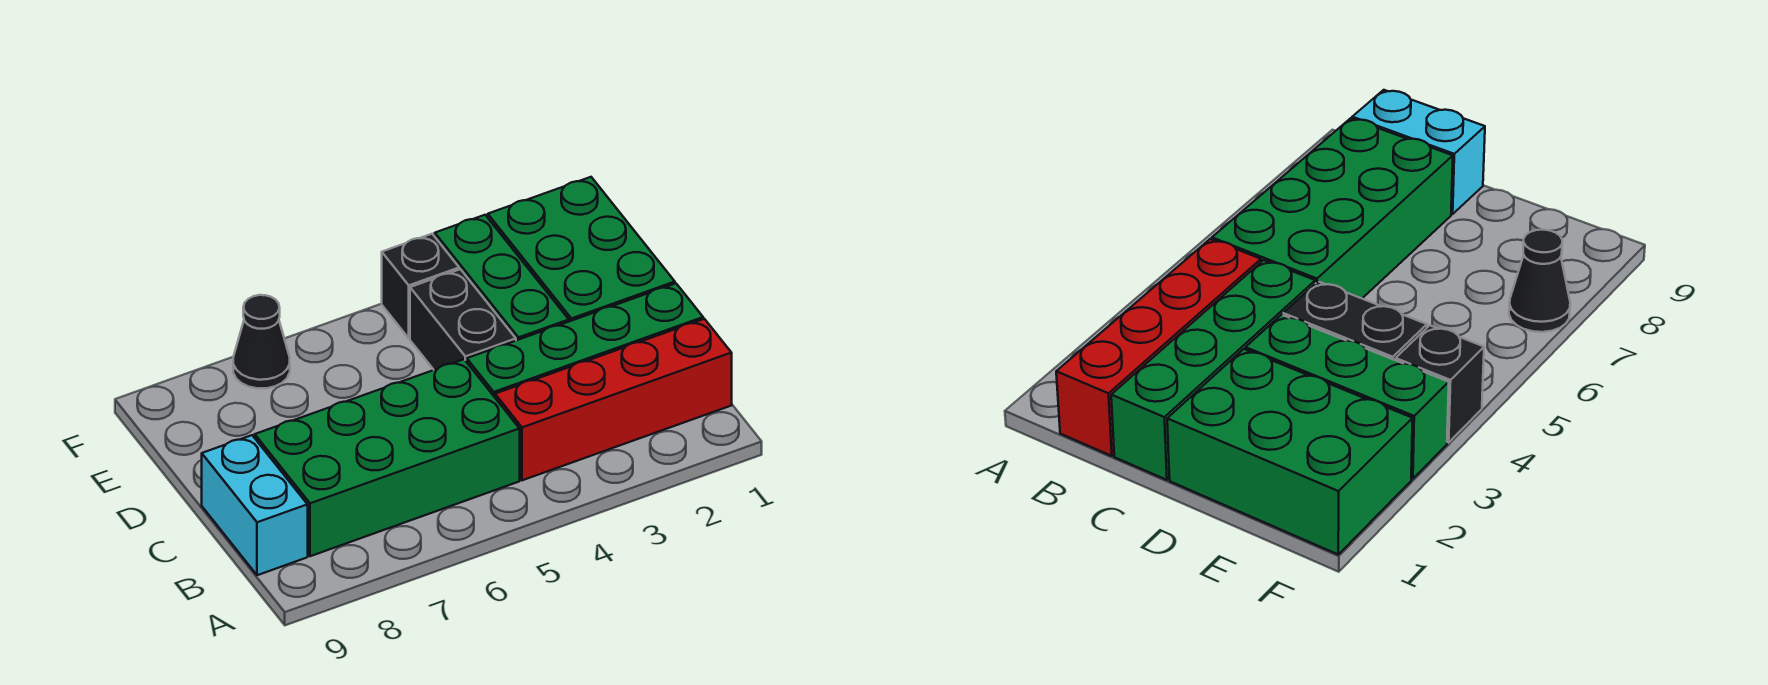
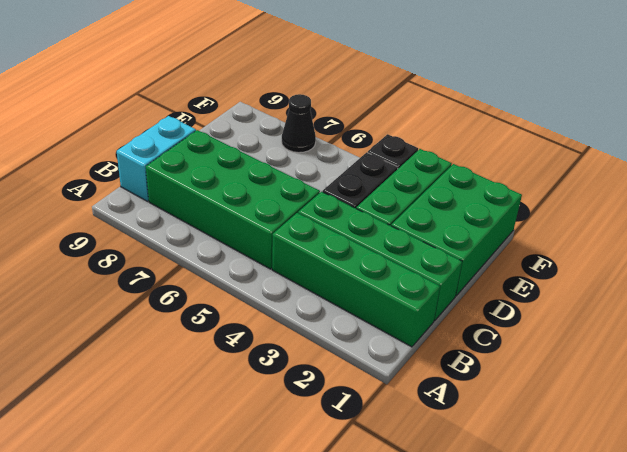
red brick B1:B4 level 1 -> green brick B1:B4 level 1

